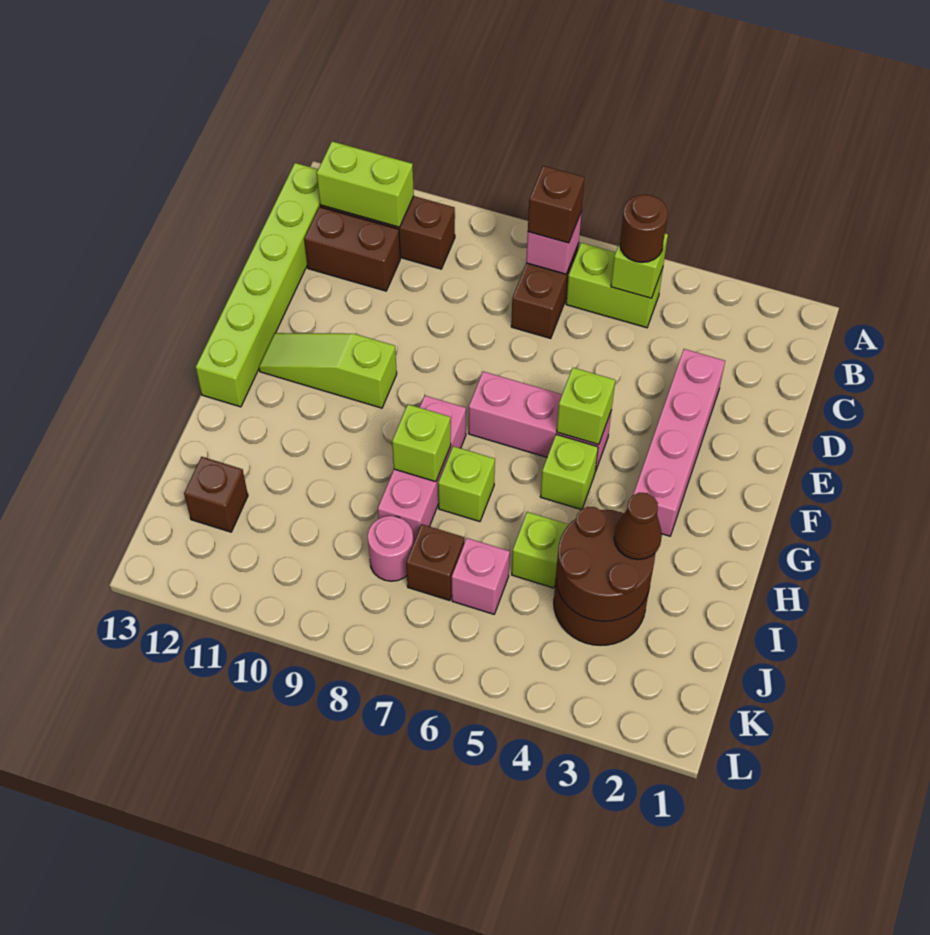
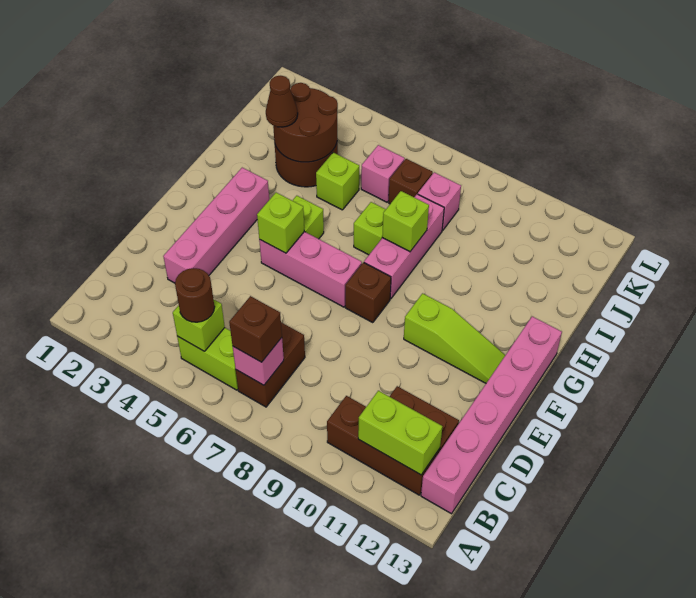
lime brick B13:G13 level 1 -> pink brick B13:G13 level 1
pink round brick J8 level 1 -> pink brick J8 level 1
brown brick J12 level 1 -> brown brick F8 level 1

